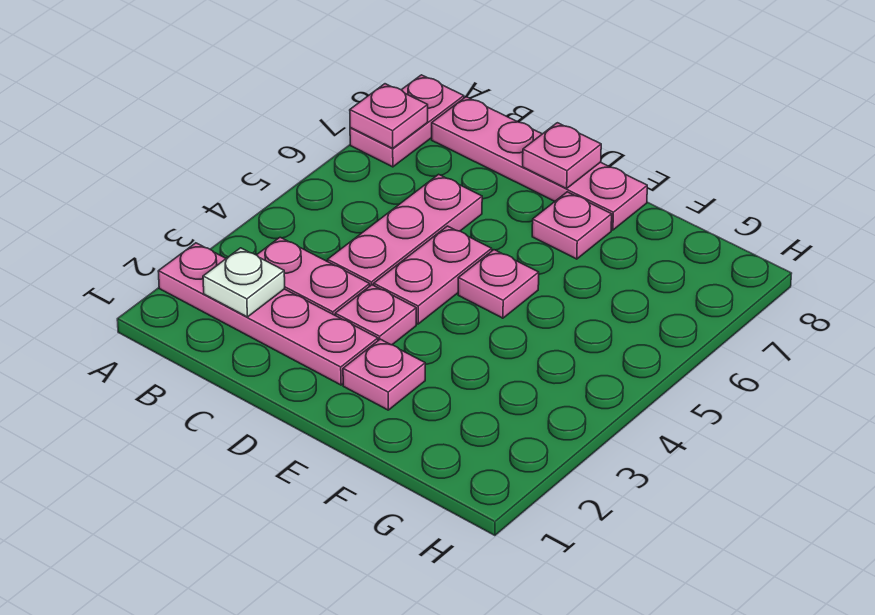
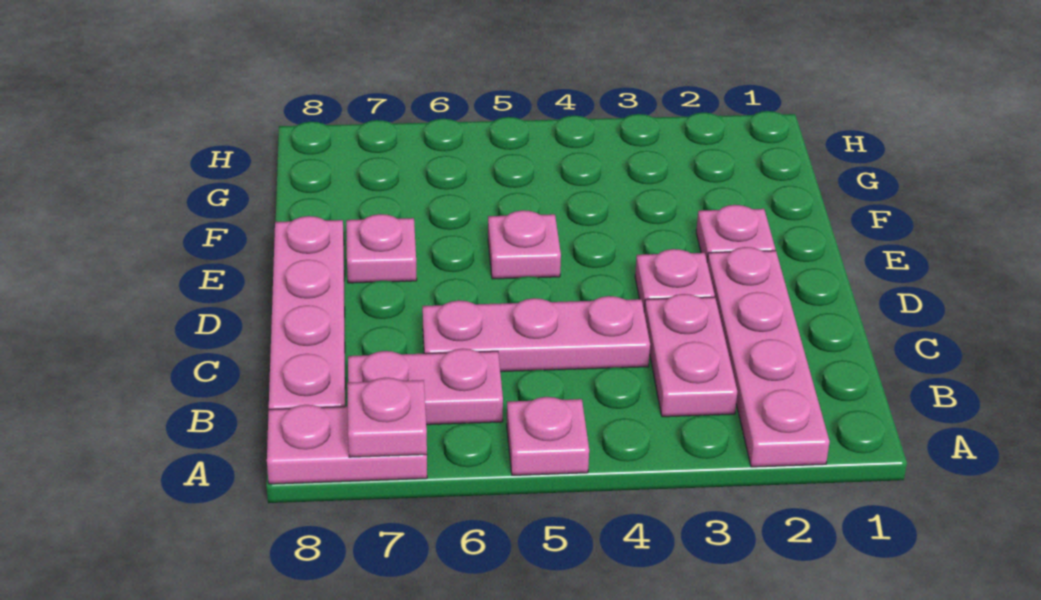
white plate B2 level 2 -> none
pink plate D4:D5 level 1 -> pink plate B6:B7 level 1
pink plate D8 level 2 -> pink plate A5 level 1

